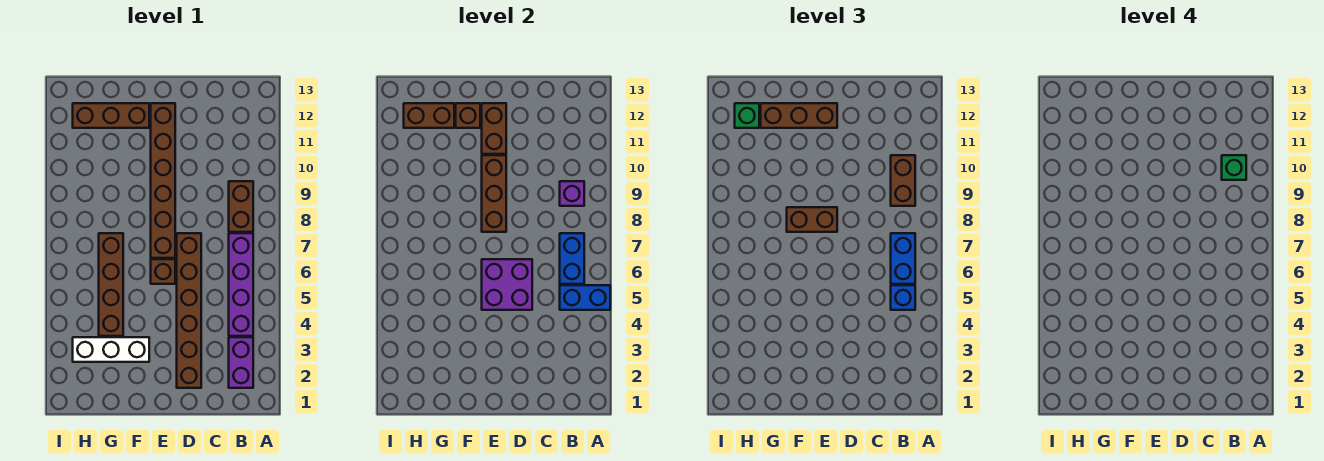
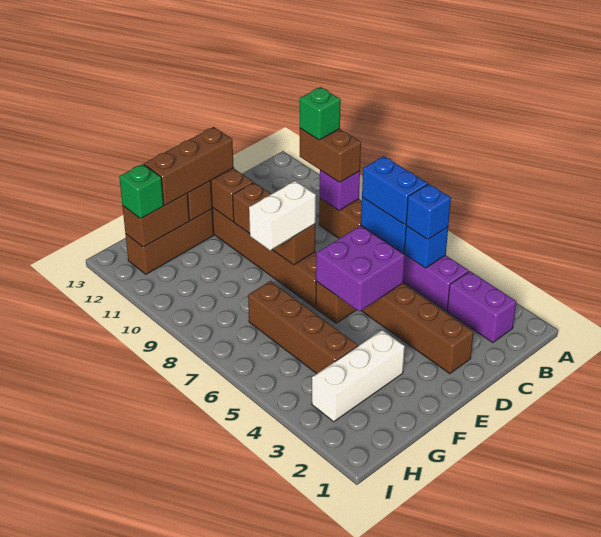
blue brick A5:B5 level 2 -> blue brick B5 level 2
brown brick E8:F8 level 3 -> white brick E8:F8 level 3

